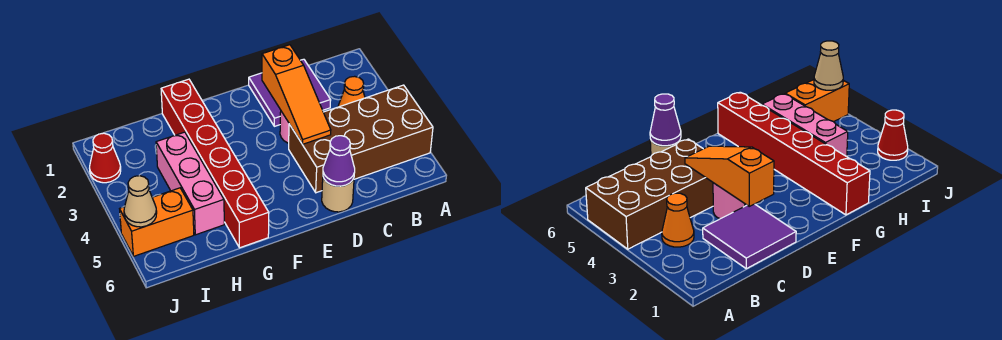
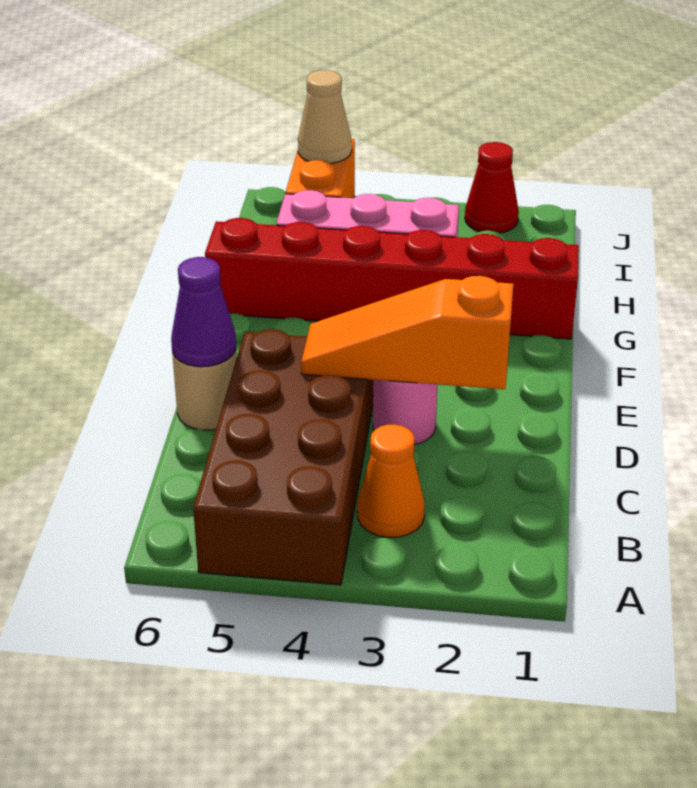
purple tile C1:D2 level 1 -> none

